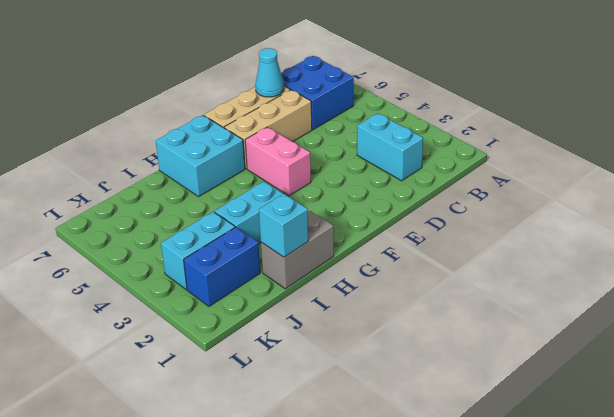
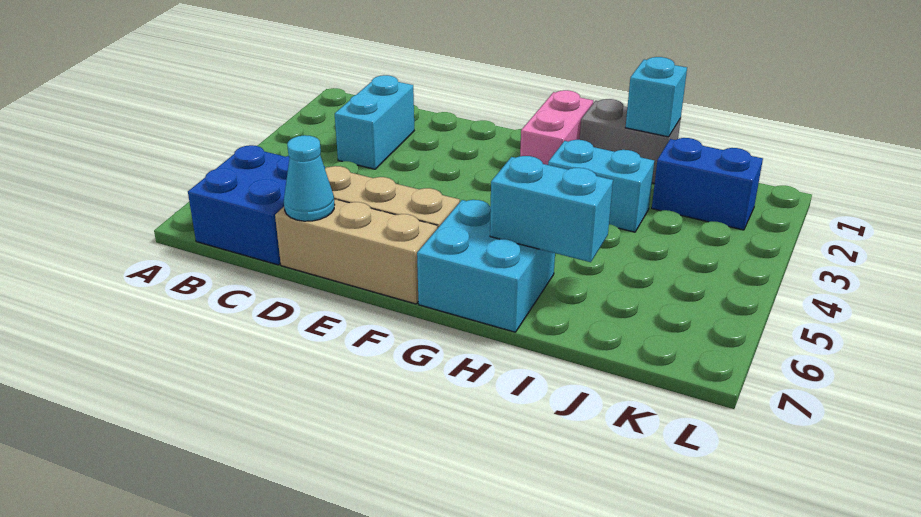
pink brick F4:F5 level 1 -> pink brick G1:G2 level 1
cyan brick J3:K3 level 1 -> cyan brick H6:I6 level 2

